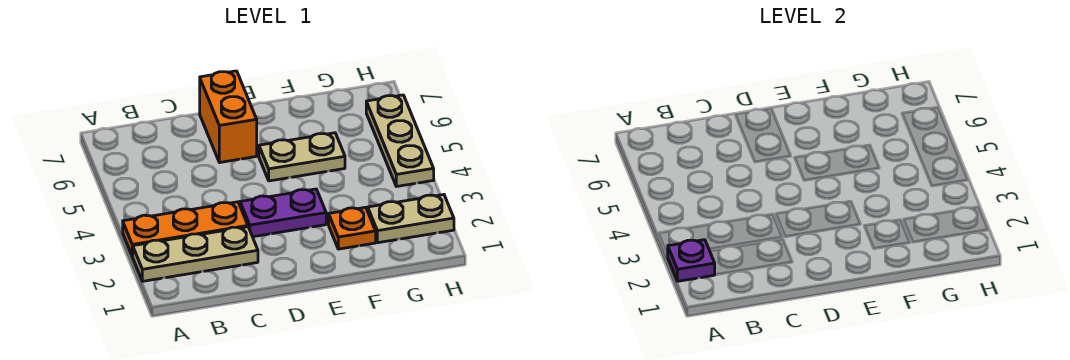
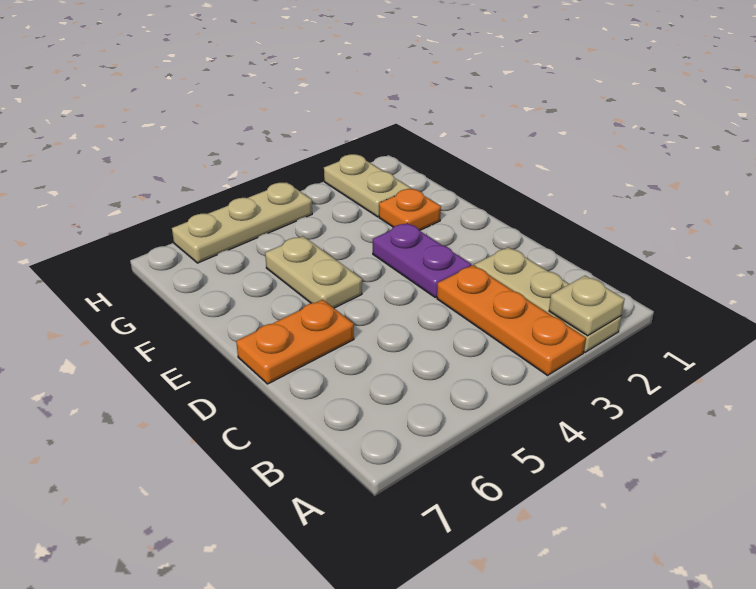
purple plate A2 level 2 -> tan plate A2 level 2
orange brick D6:D7 level 1 -> orange plate D6:D7 level 1

